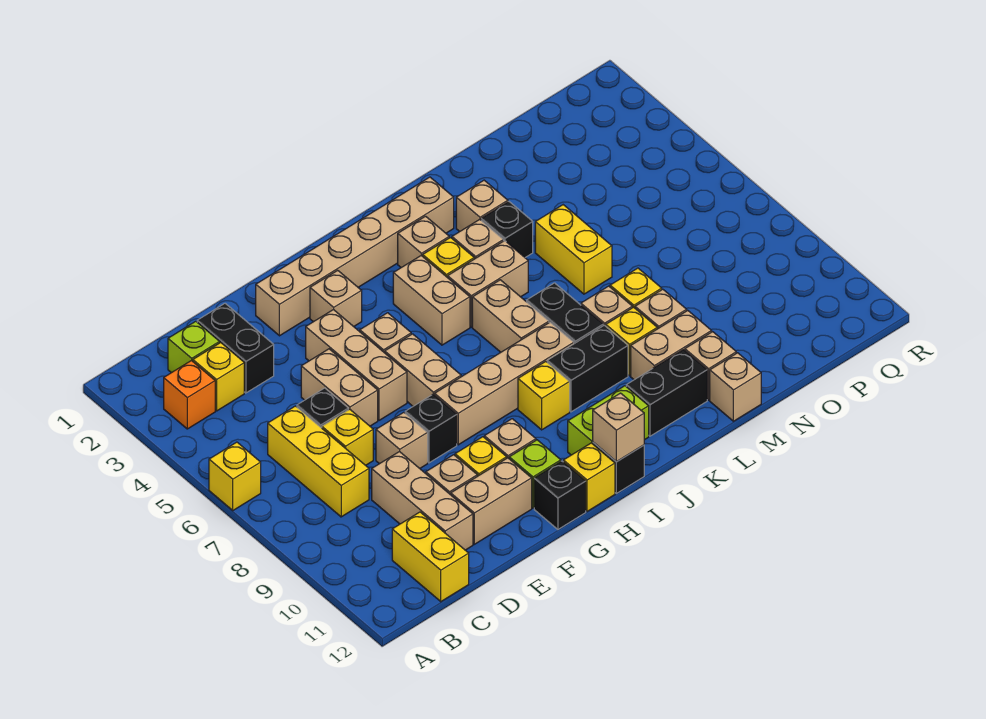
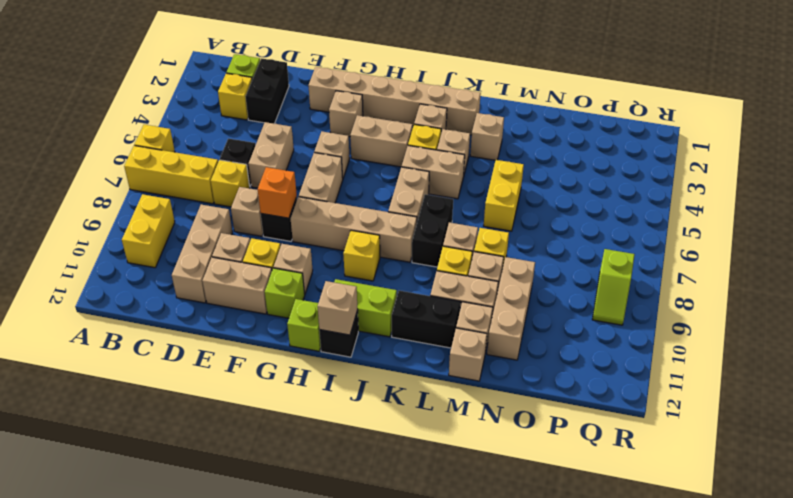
orange brick B3 level 1 -> orange brick F8 level 2
yellow brick C6:C8 level 1 -> yellow brick A7:C7 level 1
yellow brick C11:C12 level 1 -> yellow brick B9:B10 level 1
tan brick F4:F6 level 1 -> tan brick N9:N11 level 1
black brick G12 level 1 -> none
yellow brick H12 level 1 -> lime brick H12 level 1
tan brick I4:I5 level 1 -> tan brick H4:I4 level 1
black brick J9:K9 level 1 -> none
black brick L4 level 1 -> none
none -> lime slope Q8:Q9 level 1 top 8

